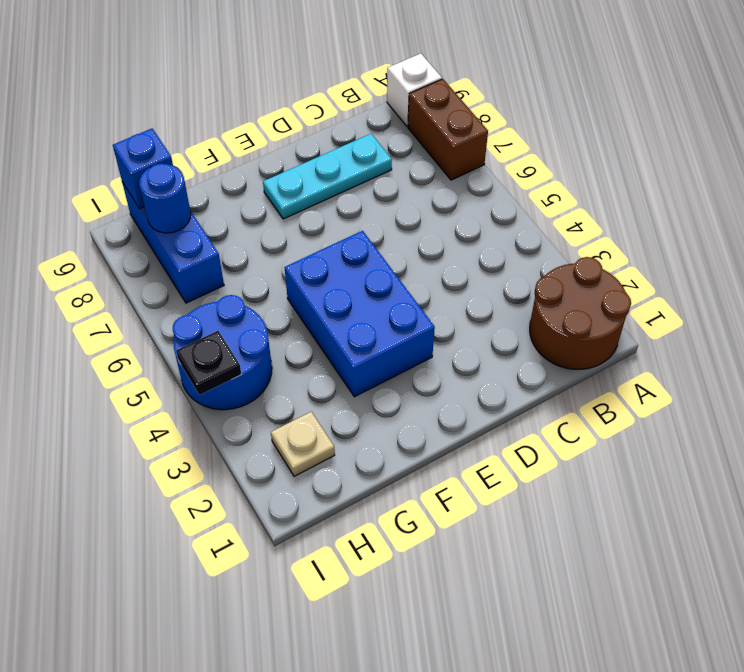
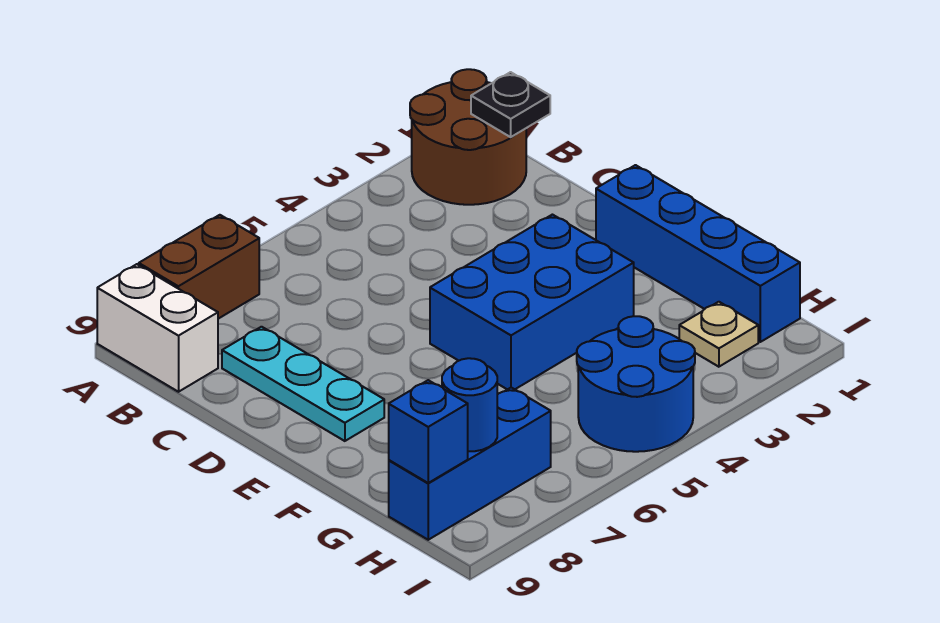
white brick A9 level 1 -> white brick A9:B9 level 1
none -> blue brick E1:H1 level 1
black plate I4 level 2 -> black plate B1 level 2

